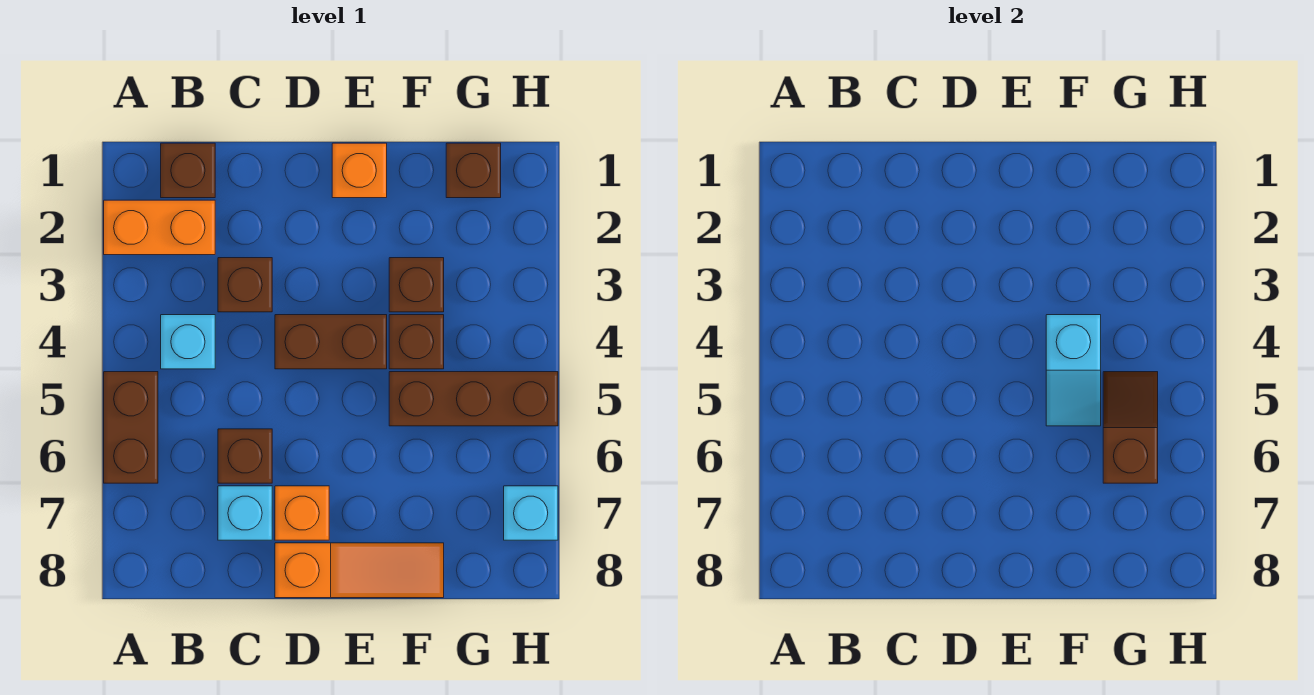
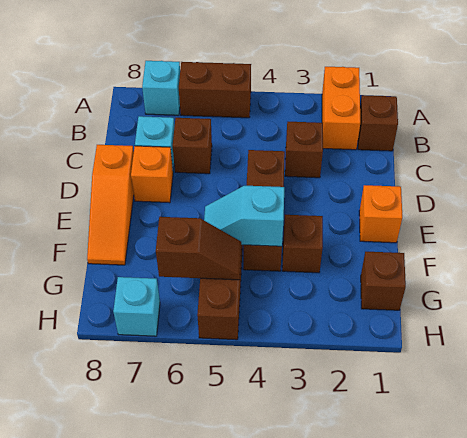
cyan brick B4 level 1 -> cyan brick A7 level 1

